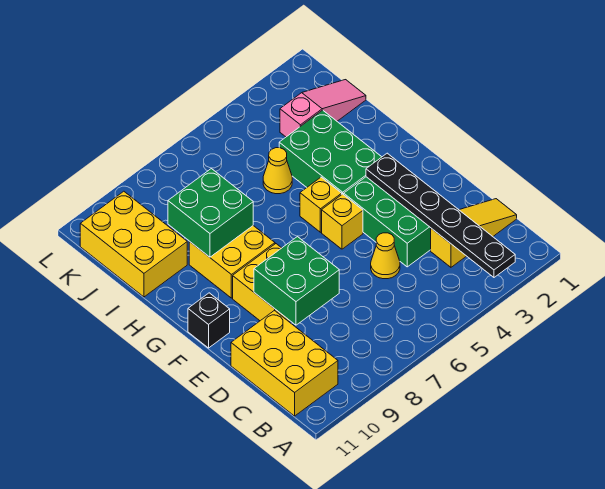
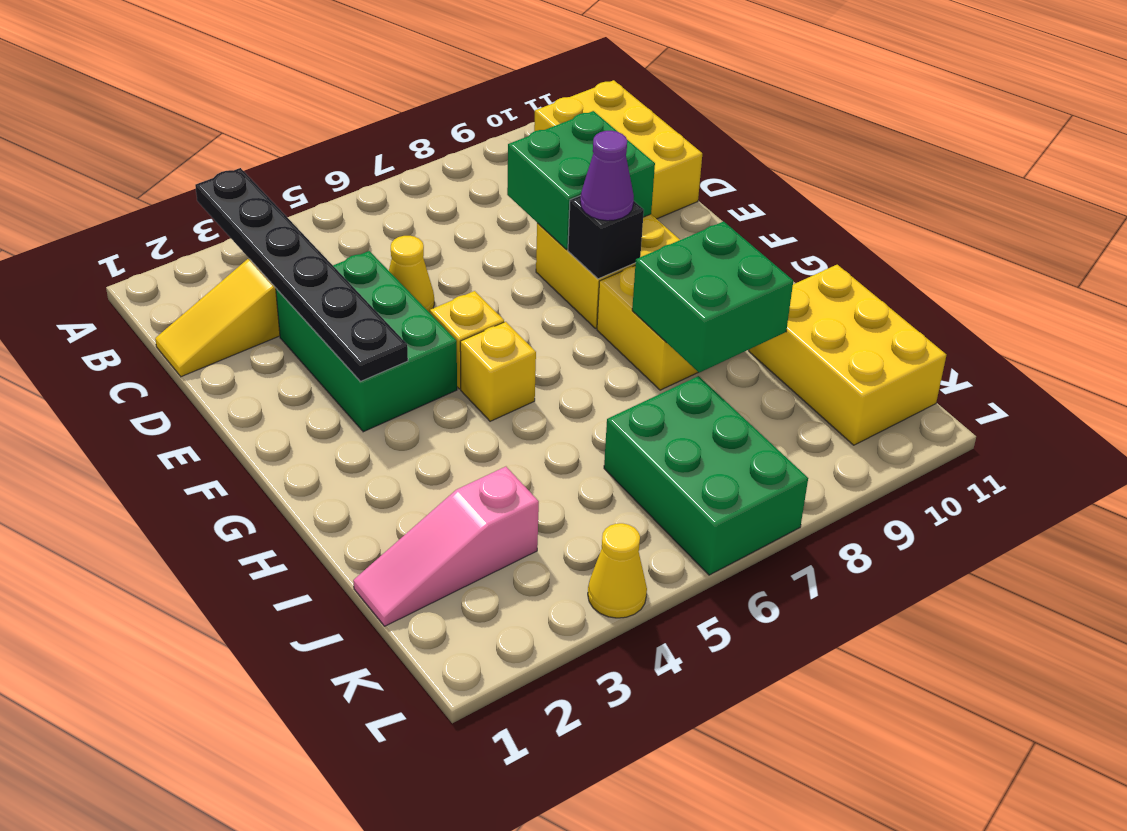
none -> purple cone F8 level 3
black brick F11 level 1 -> black brick F8 level 2
green brick G3:I4 level 1 -> green brick J6:L7 level 1
yellow cone I5 level 1 -> yellow cone L4 level 1

